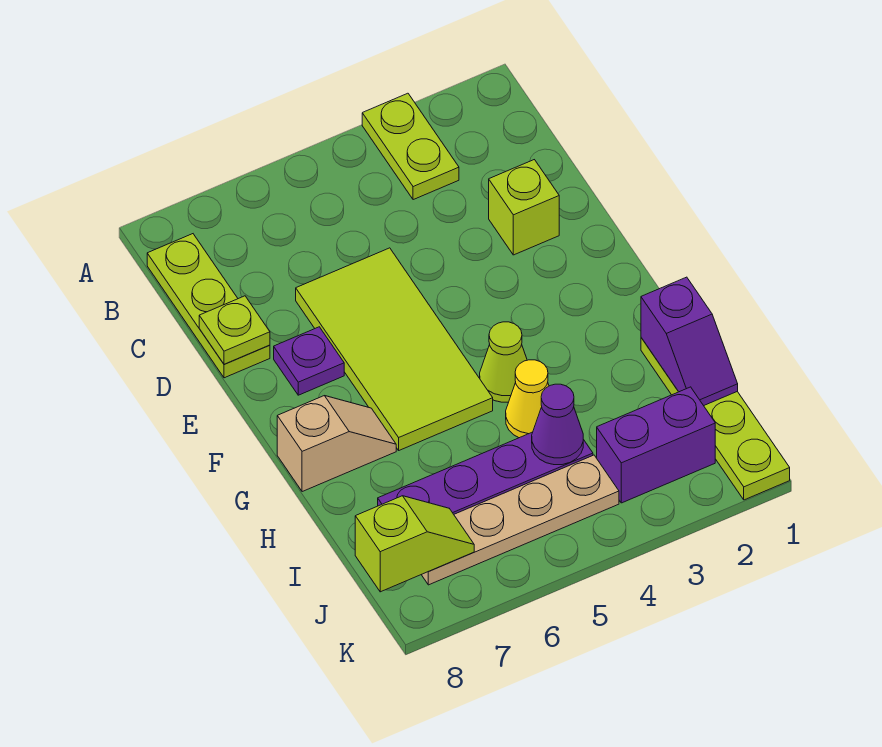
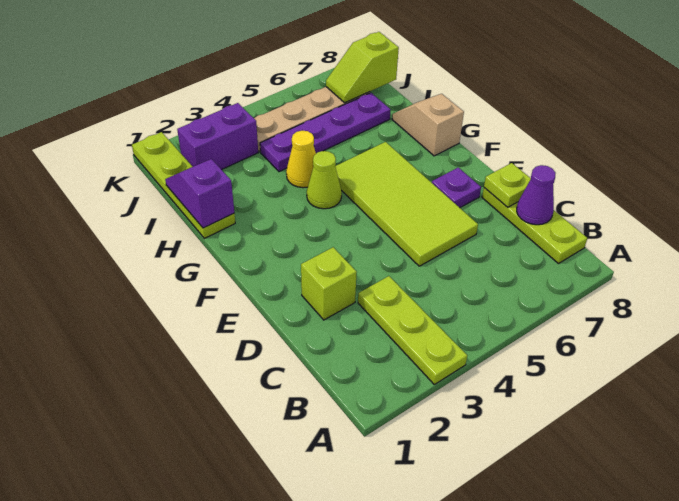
lime plate A3:B3 level 1 -> lime plate A3:C3 level 1
tan slope G7:G8 level 1 top 8 -> tan slope G8:H8 level 1 top G
purple cone I4 level 2 -> purple cone C8 level 2

